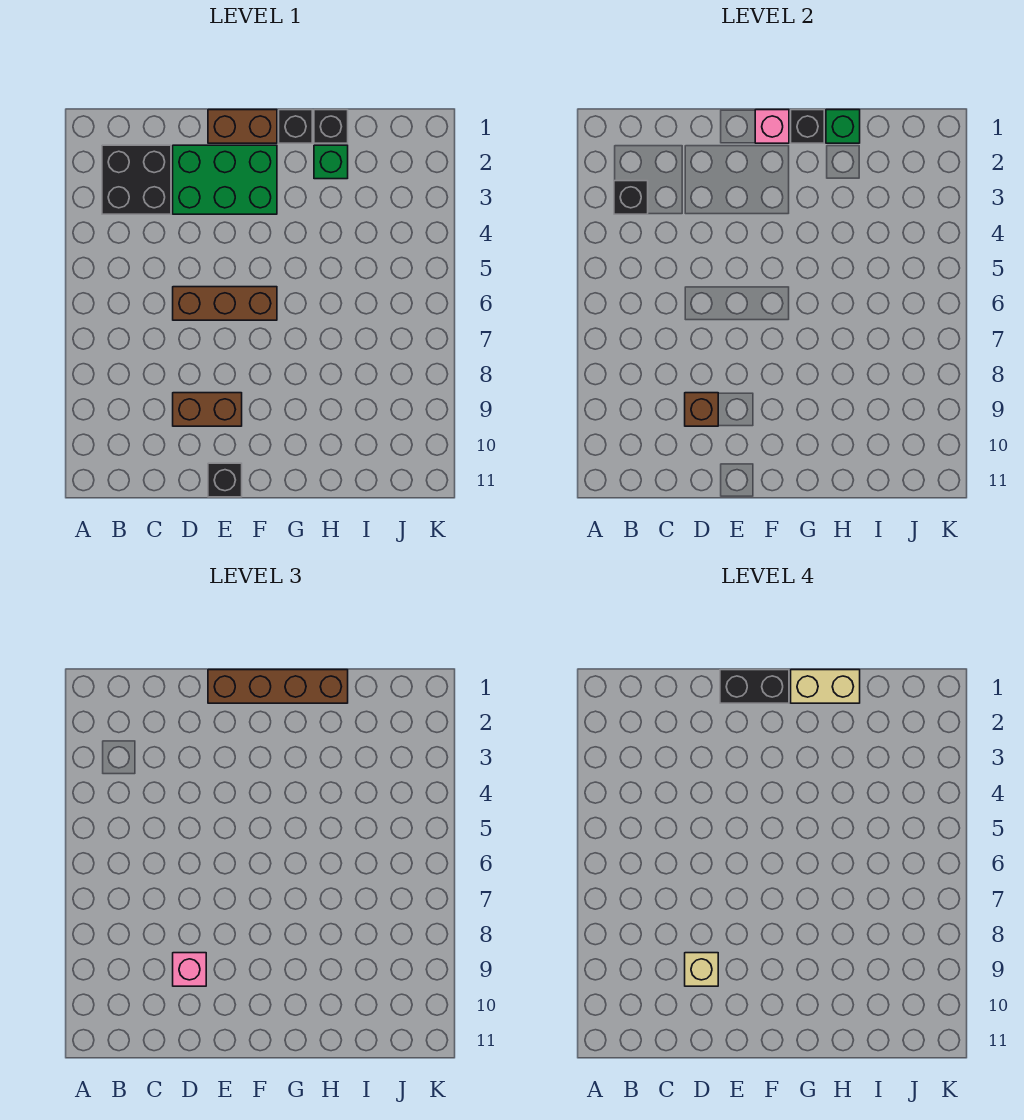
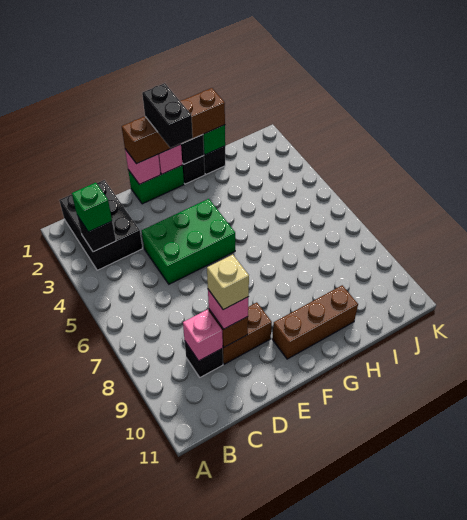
black brick B2:C3 level 1 -> black brick B1:C3 level 1
none -> pink brick C9 level 2
green brick D2:F3 level 1 -> green brick D4:F5 level 1
brown brick D6:F6 level 1 -> brown brick F10:H10 level 1
brown brick E1:F1 level 1 -> green brick E1:F1 level 1
none -> pink brick E1 level 2
black brick E1:F1 level 4 -> black brick F1:F2 level 4
black brick E11 level 1 -> black brick C9 level 1
tan brick G1:H1 level 4 -> none
green brick H2 level 1 -> green brick B3 level 3

